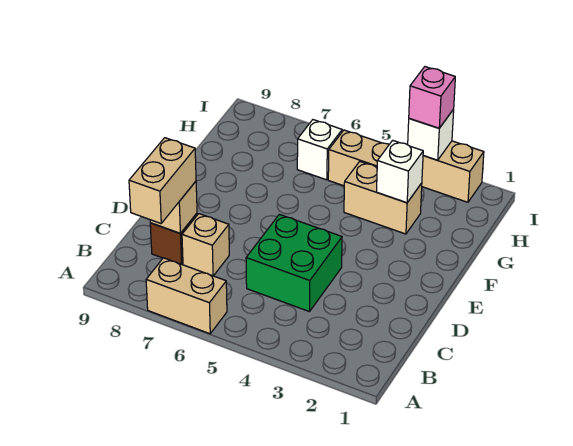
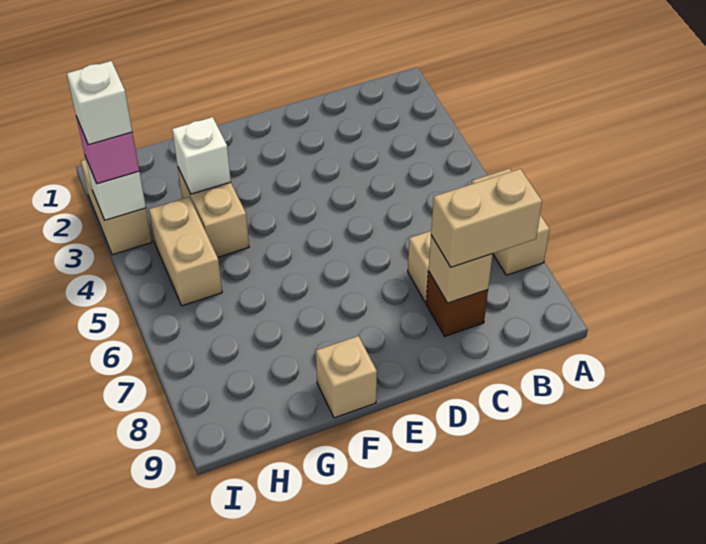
green brick C4:D5 level 1 -> none
none -> tan brick F9 level 1
white brick H6 level 1 -> white brick I3 level 4

